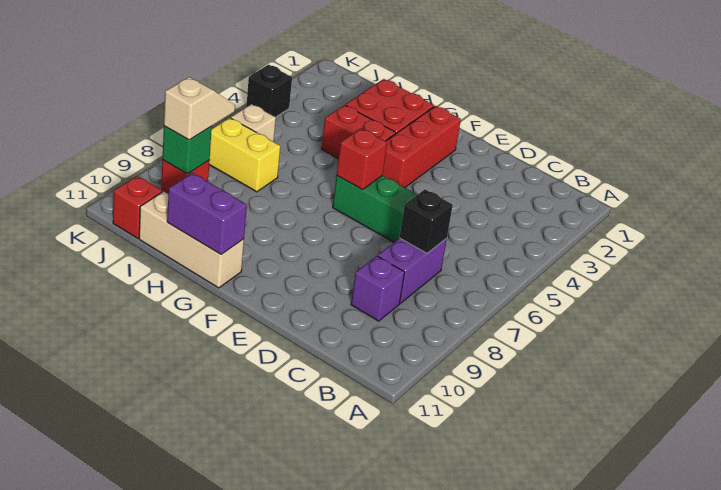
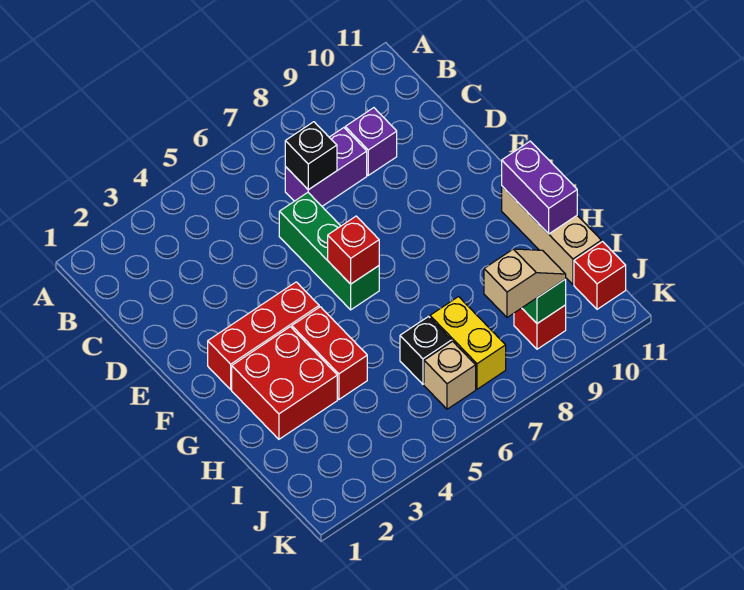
tan slope J8:J9 level 3 top 9 -> tan slope J8:J9 level 3 top 8
black brick K4 level 1 -> black brick I6 level 1

